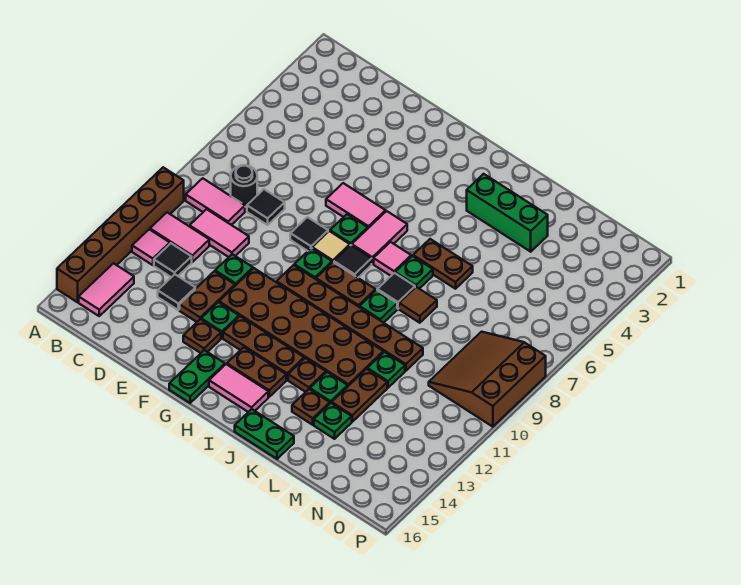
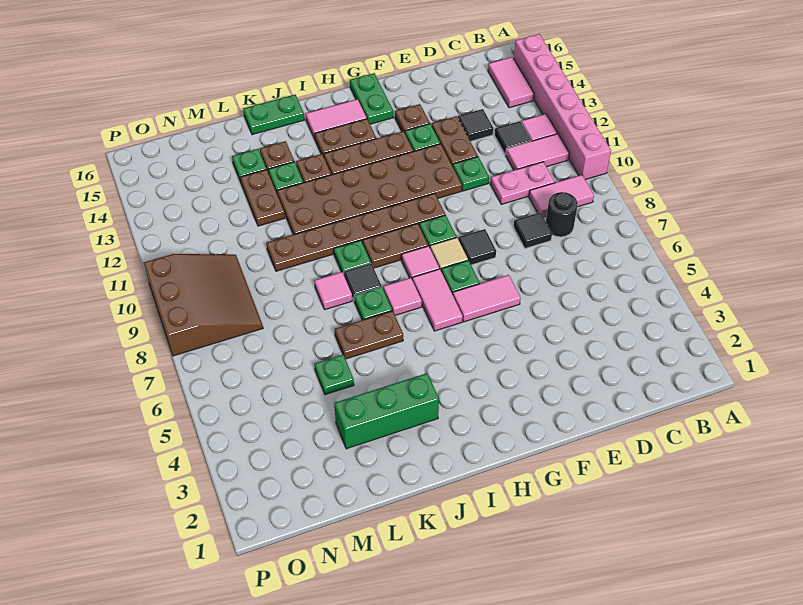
brown brick A10:A15 level 1 -> pink brick A10:A15 level 1
pink tile C10:D10 level 1 -> pink plate C10:D10 level 1
black tile H8 level 1 -> pink tile H8 level 1
brown tile K8 level 1 -> pink tile K8 level 1
green plate L11 level 1 -> green plate L5 level 1

